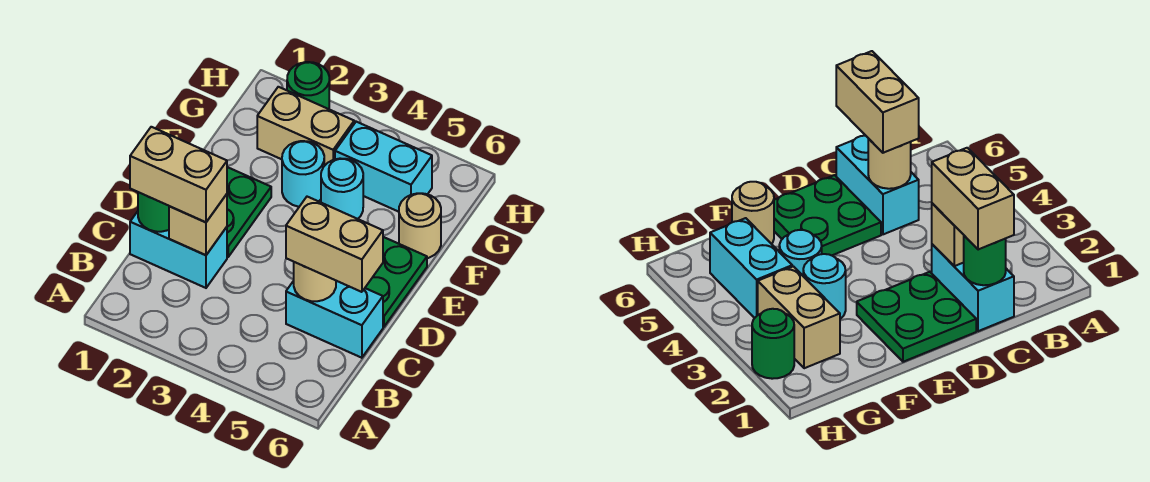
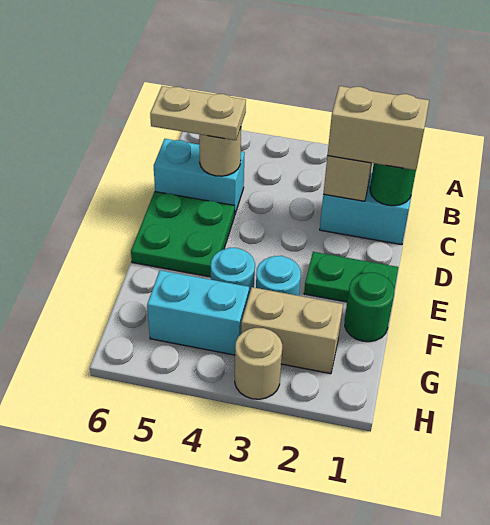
tan brick C5:C6 level 3 -> tan plate C5:C6 level 3
green plate D1:E2 level 1 -> green plate E1:E2 level 1
tan round brick F6 level 1 -> tan round brick H3 level 1
green round brick H2 level 1 -> green round brick F1 level 1

